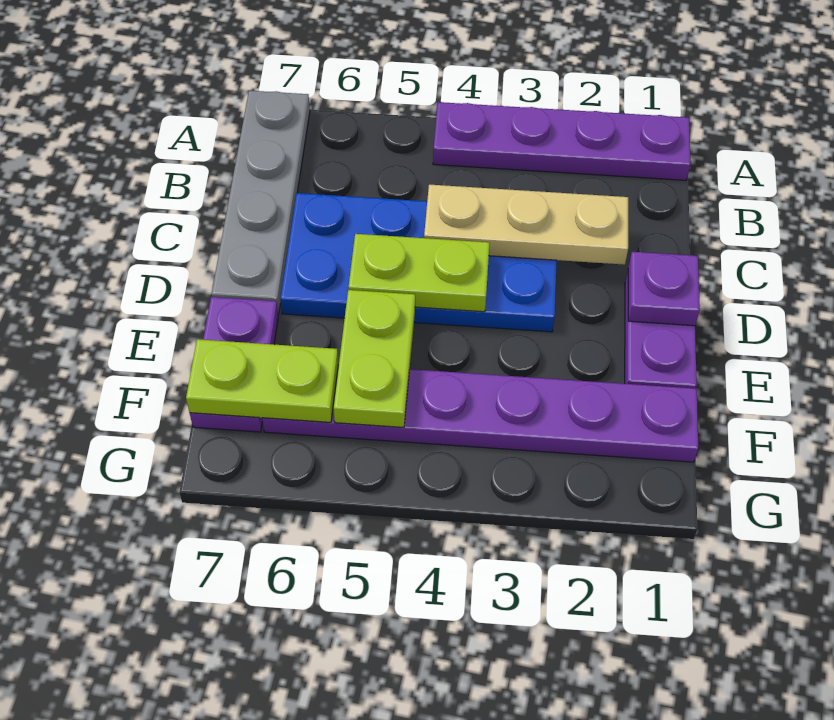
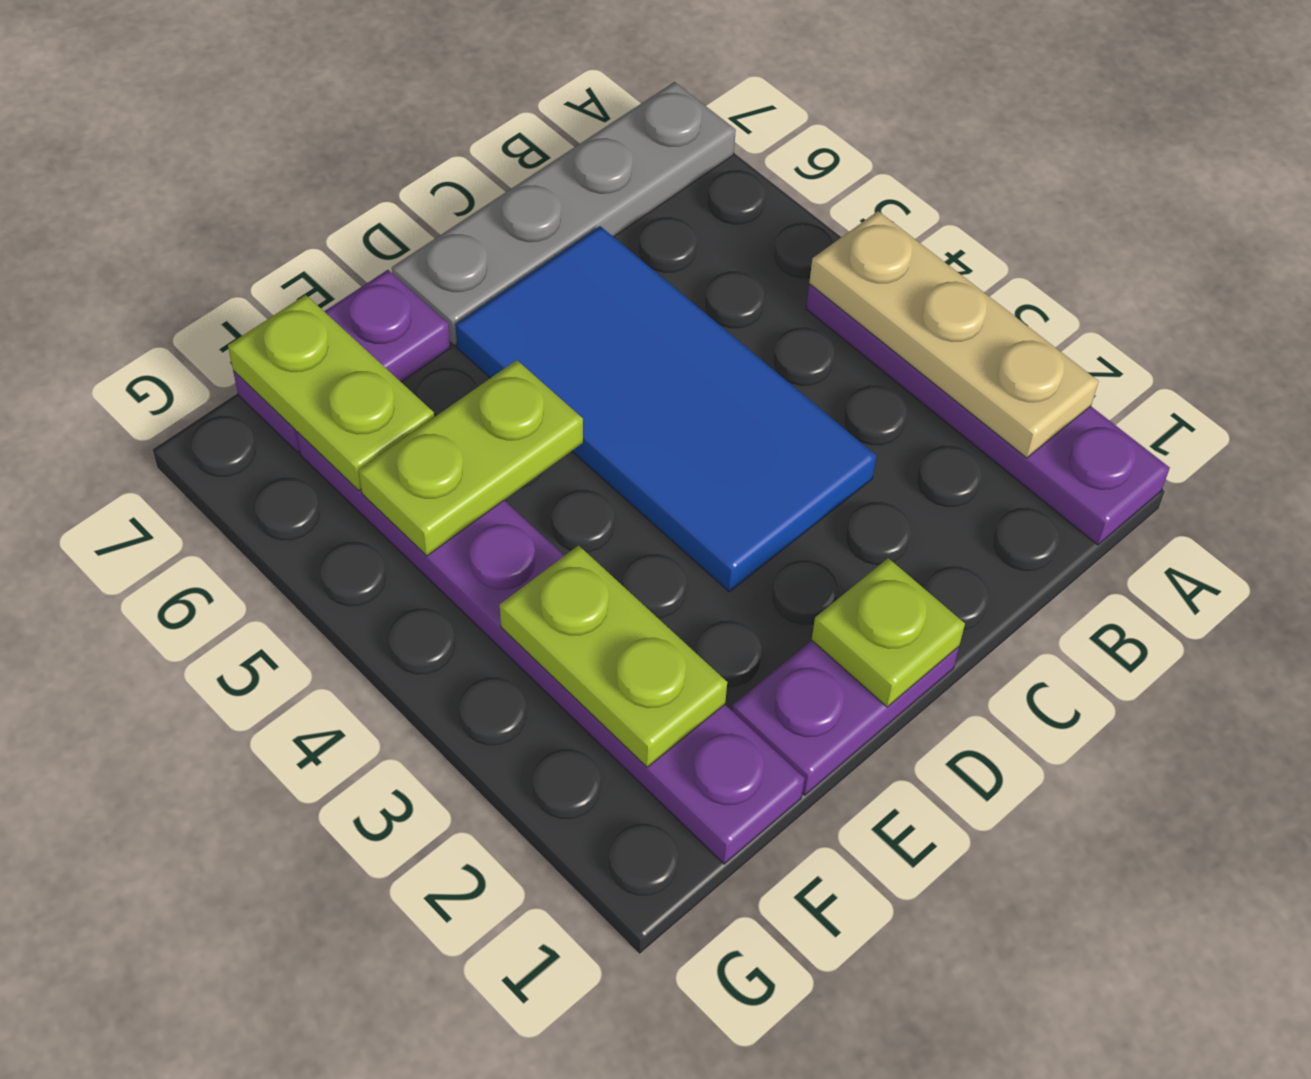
tan plate C2:C4 level 2 -> tan plate A2:A4 level 2
blue plate C3:D6 level 1 -> blue tile C3:D6 level 1
purple plate D1 level 2 -> lime plate D1 level 2
lime plate D4:D5 level 2 -> lime plate F2:F3 level 2

